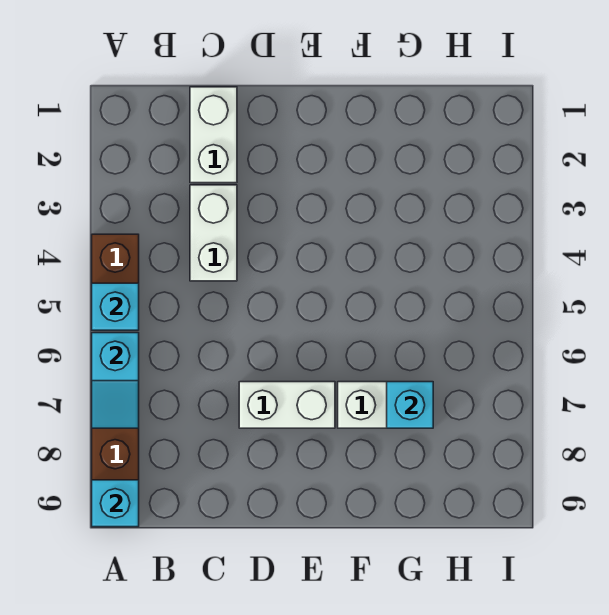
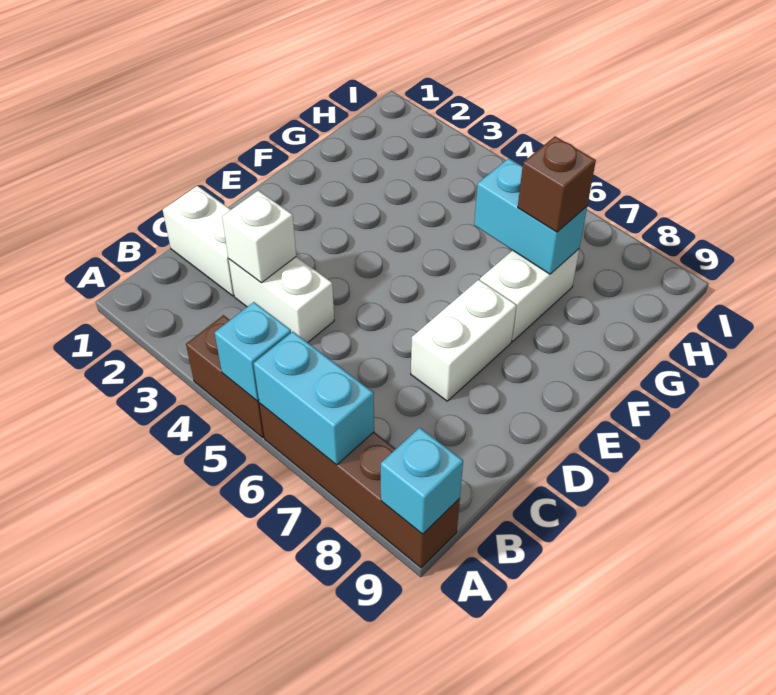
cyan slope A6:A7 level 2 top 6 -> cyan brick A6:A7 level 2
none -> white brick C3 level 2
cyan brick G7 level 2 -> cyan brick G6:G7 level 2
none -> brown brick G7 level 3

